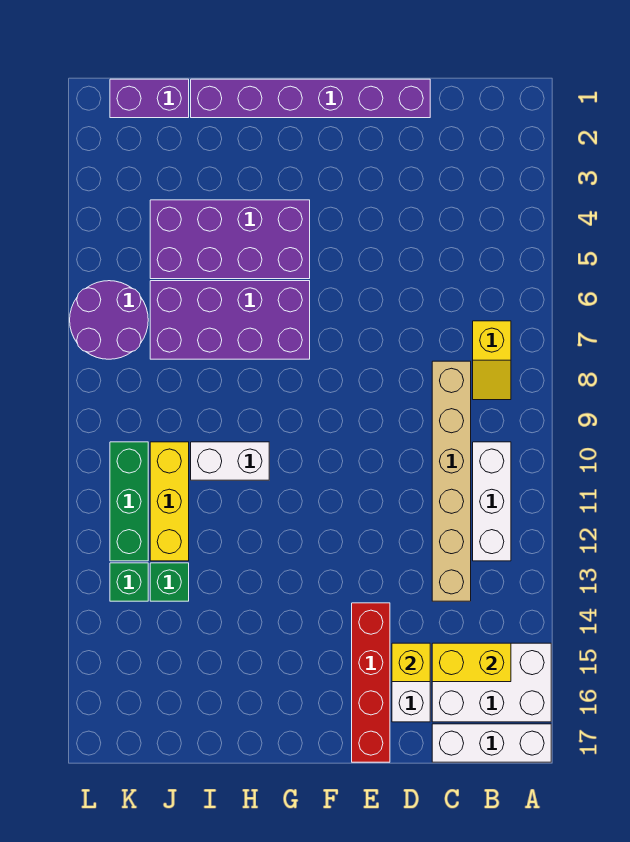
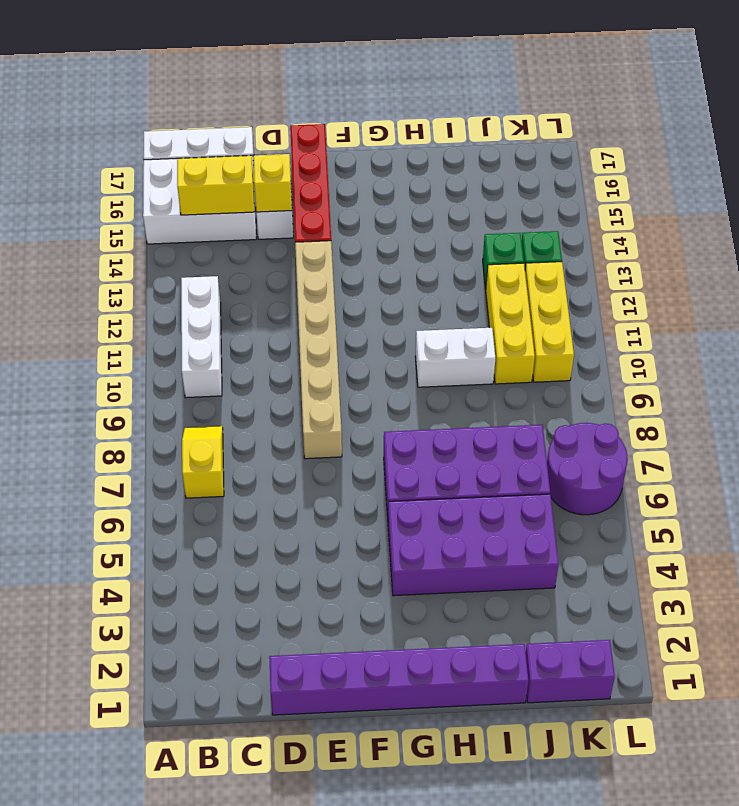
tan brick C8:C13 level 1 -> tan brick E8:E13 level 1
green brick K10:K12 level 1 -> yellow brick K10:K12 level 1

